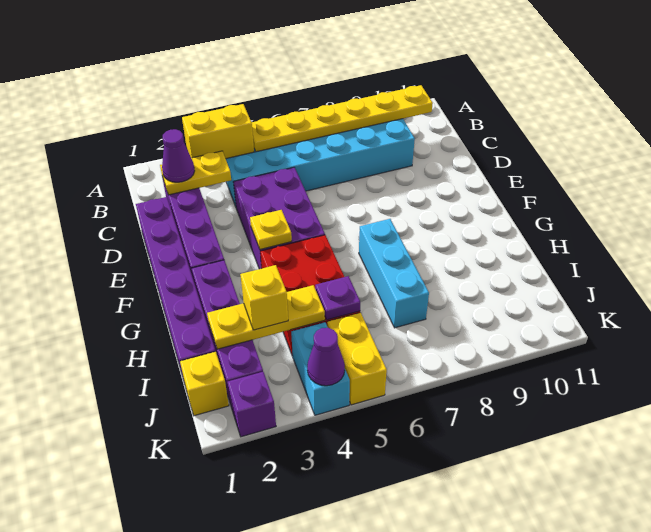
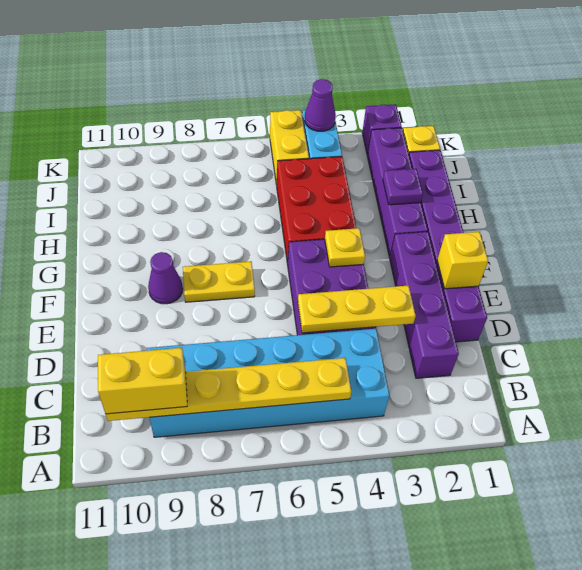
yellow brick B3:B4 level 2 -> yellow brick B9:B10 level 3
yellow plate C2:C3 level 2 -> yellow plate F7:F8 level 1
purple cone C2 level 3 -> purple cone F9 level 1
cyan brick G7:I7 level 1 -> none
yellow plate I2:I4 level 2 -> yellow plate D3:D5 level 2
yellow brick I3 level 3 -> yellow brick E1 level 2
purple plate I5 level 2 -> purple plate H2 level 2

